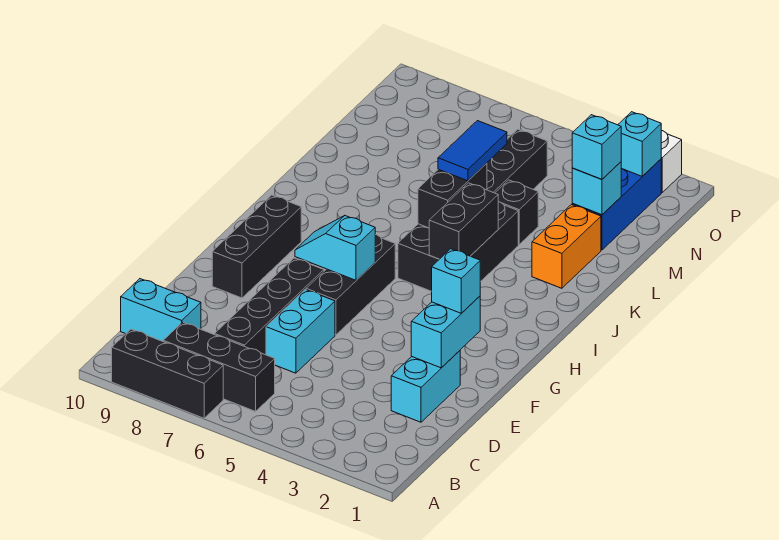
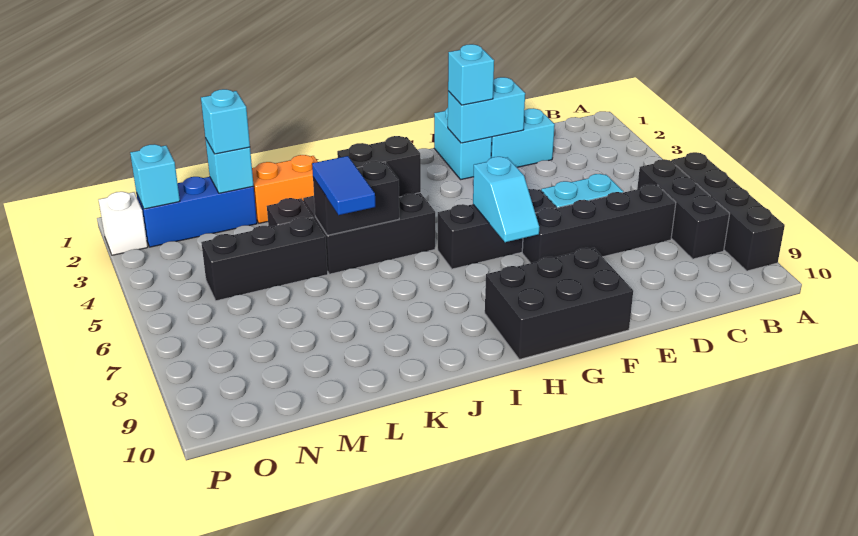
black brick A7:A9 level 1 -> black brick A6:A9 level 1
cyan brick C9:C10 level 1 -> cyan brick F1:F2 level 1
black brick F9:H9 level 1 -> black brick F9:H10 level 1
blue tile K5:L5 level 3 -> blue tile K5:K6 level 3

